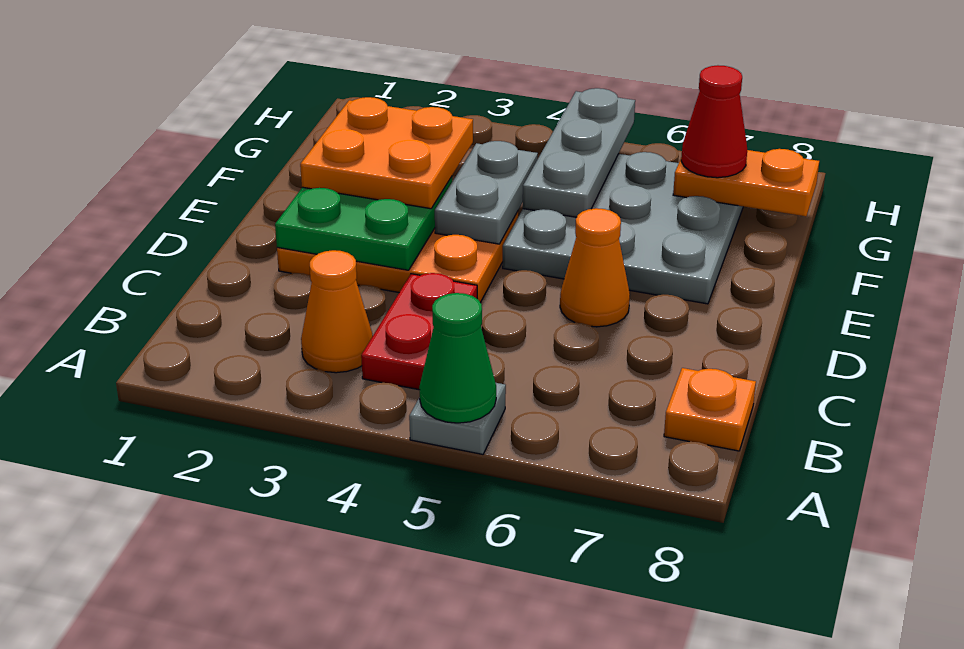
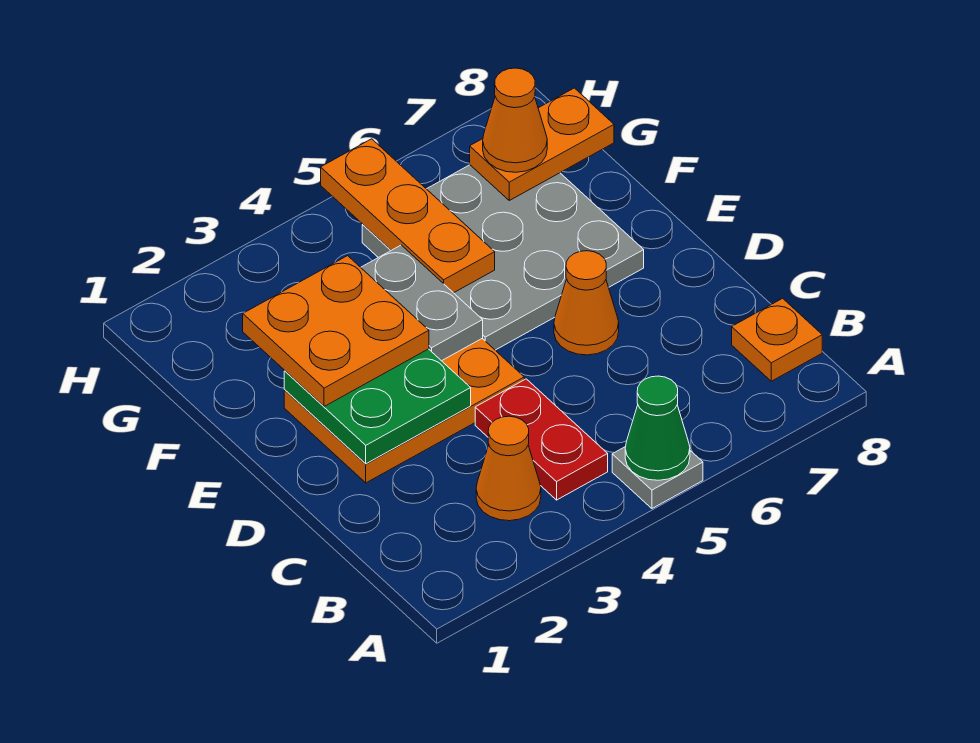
grey plate F5:H5 level 2 -> orange plate F5:H5 level 2
red cone G7 level 3 -> orange cone G7 level 3

